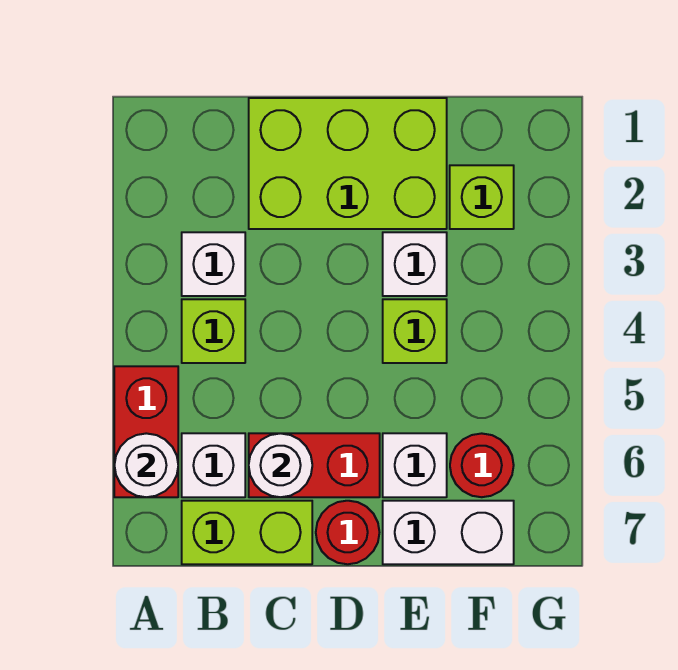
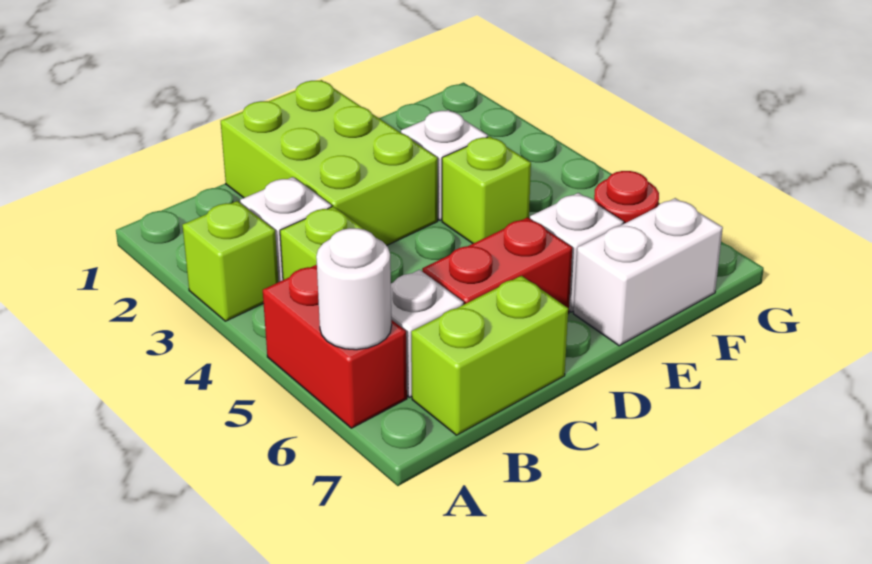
lime brick C1:E2 level 1 -> lime brick C1:D3 level 1
white round brick C6 level 2 -> none
red round brick D7 level 1 -> none
lime brick F2 level 1 -> lime brick A3 level 1

